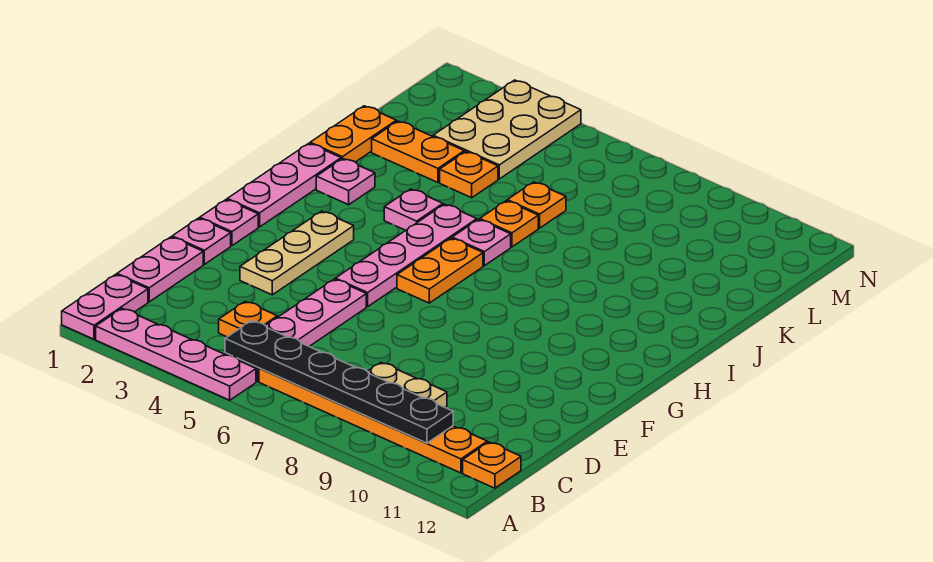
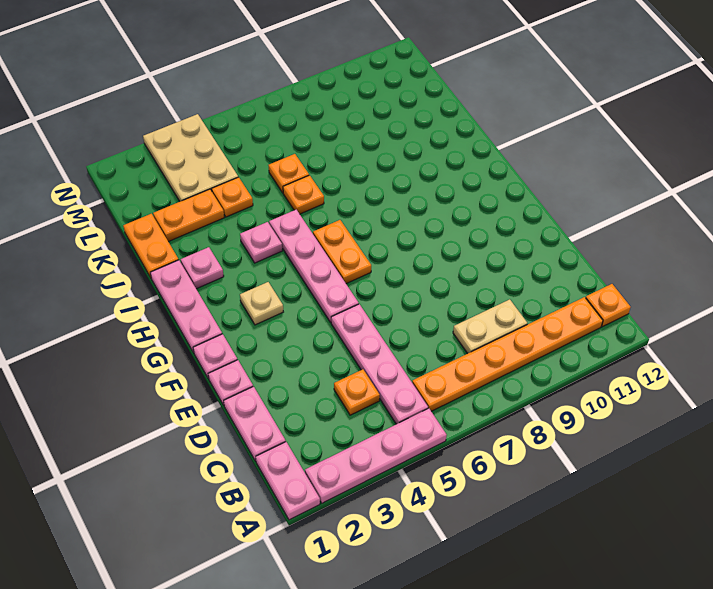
black plate B5:B10 level 2 -> none
tan plate E3:G3 level 1 -> tan plate G3 level 1
pink plate I6 level 1 -> none

